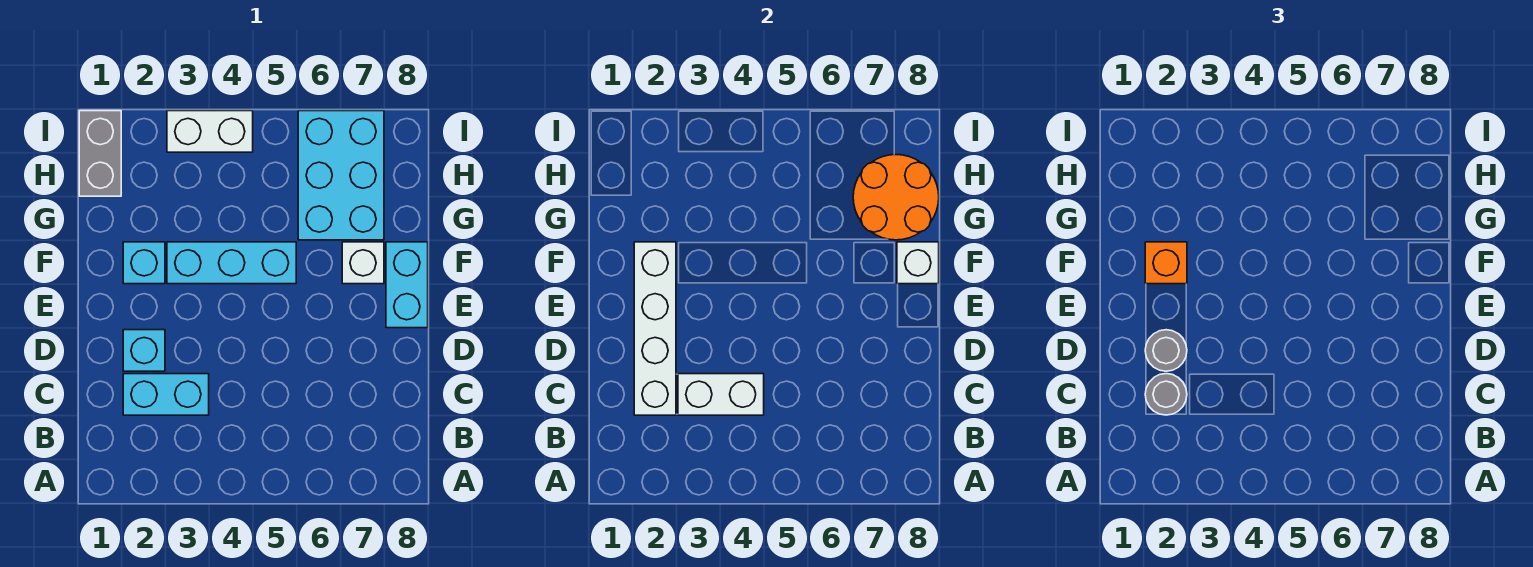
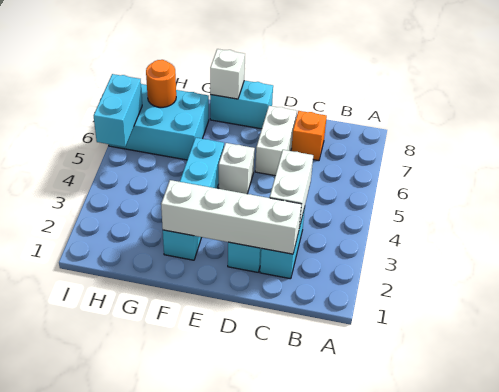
grey round brick C2 level 3 -> none
grey round brick D2 level 3 -> none
orange brick F2 level 3 -> orange brick C7 level 1
white brick F7 level 1 -> white brick E5 level 1
orange round brick G7:H8 level 2 -> orange round brick H7 level 2
grey brick H1:I1 level 1 -> none
white brick I3:I4 level 1 -> white brick D6:D7 level 1
none -> cyan brick I5:I6 level 2

